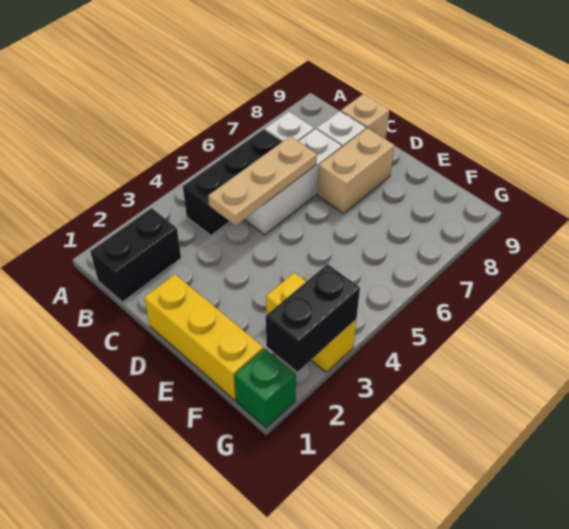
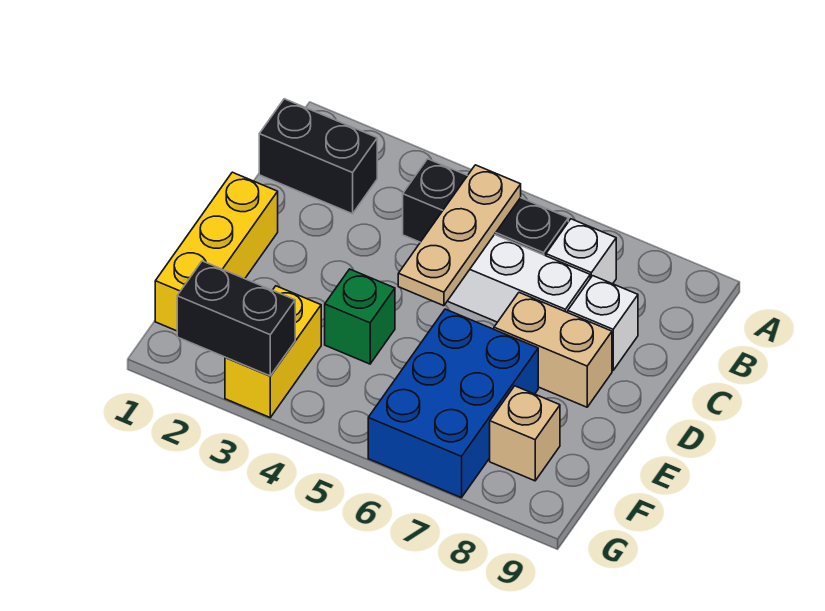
tan plate C4:C6 level 2 -> tan plate B5:D5 level 2
tan brick C9 level 1 -> tan brick F8 level 1
none -> blue brick E6:G7 level 1
green brick G1 level 1 -> green brick E4 level 1

